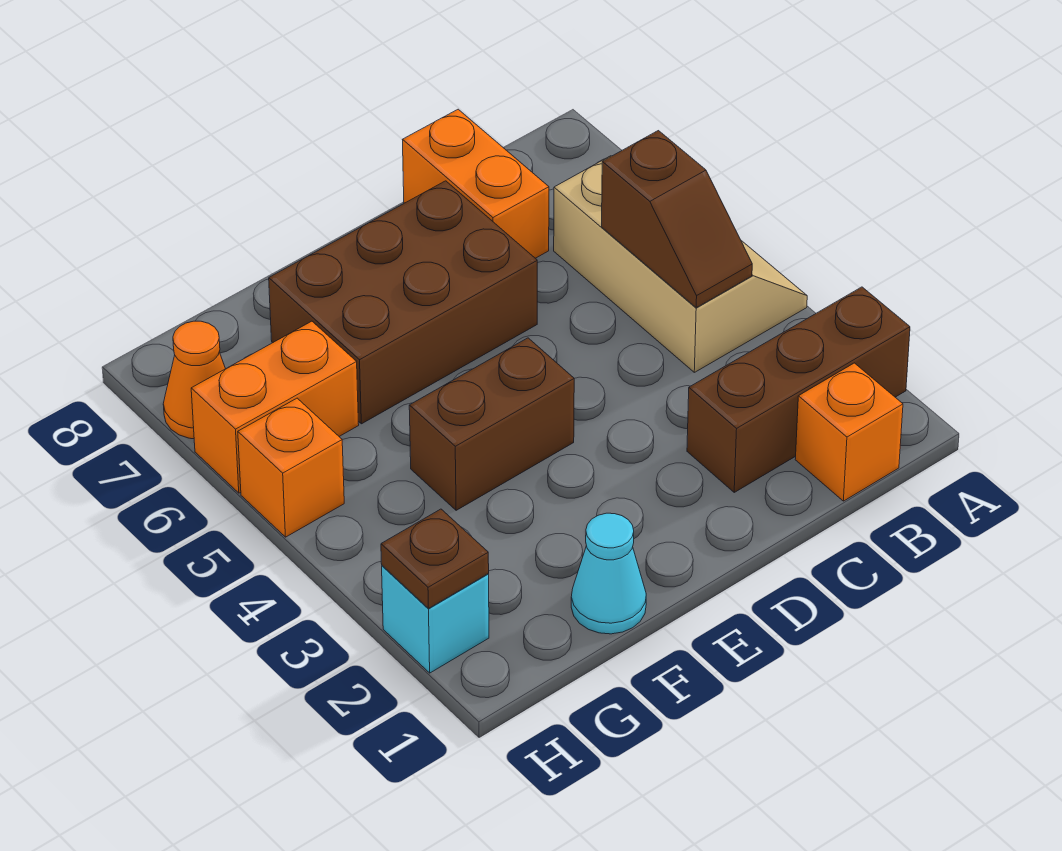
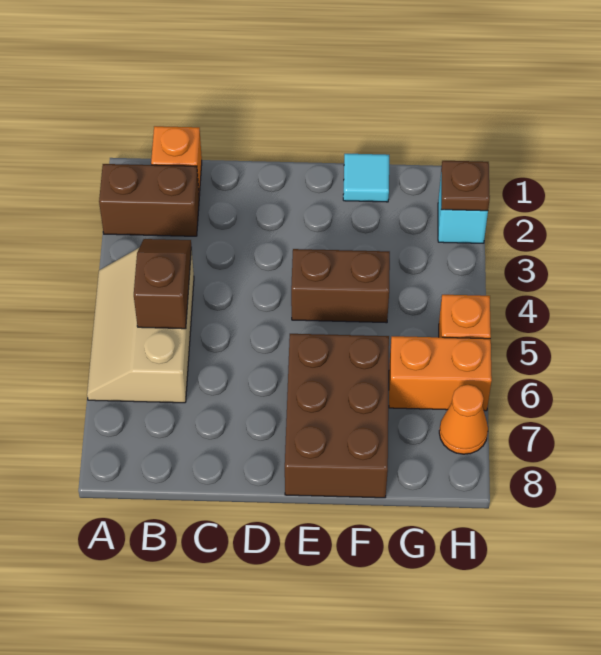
brown brick A2:C2 level 1 -> brown brick A2:B2 level 1
orange brick C7:C8 level 1 -> none
brown brick D6:F7 level 1 -> brown brick E6:F8 level 1
cyan cone F1 level 1 -> cyan tile F1 level 1

